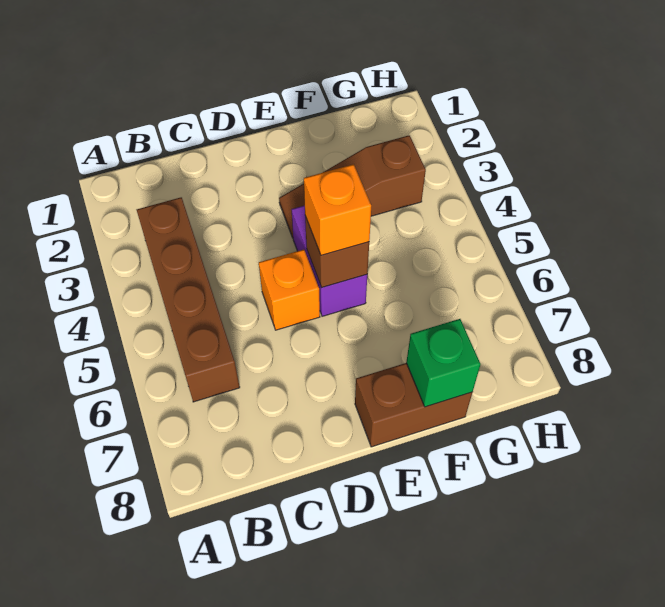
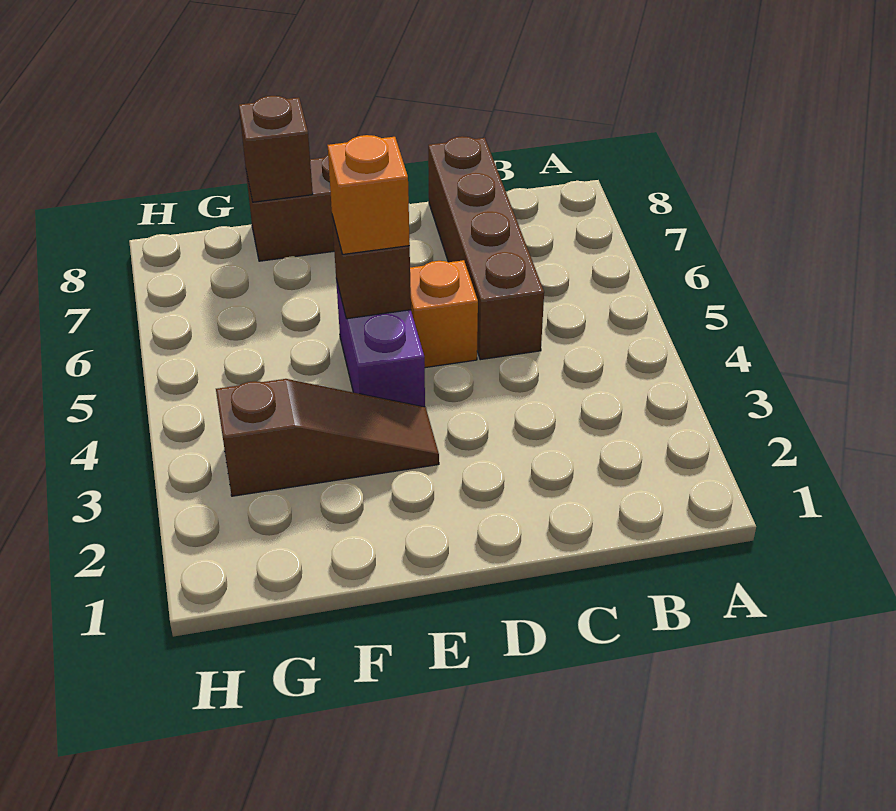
brown brick B3:B6 level 1 -> brown brick C5:C8 level 1
green brick F8 level 2 -> brown brick F8 level 2

